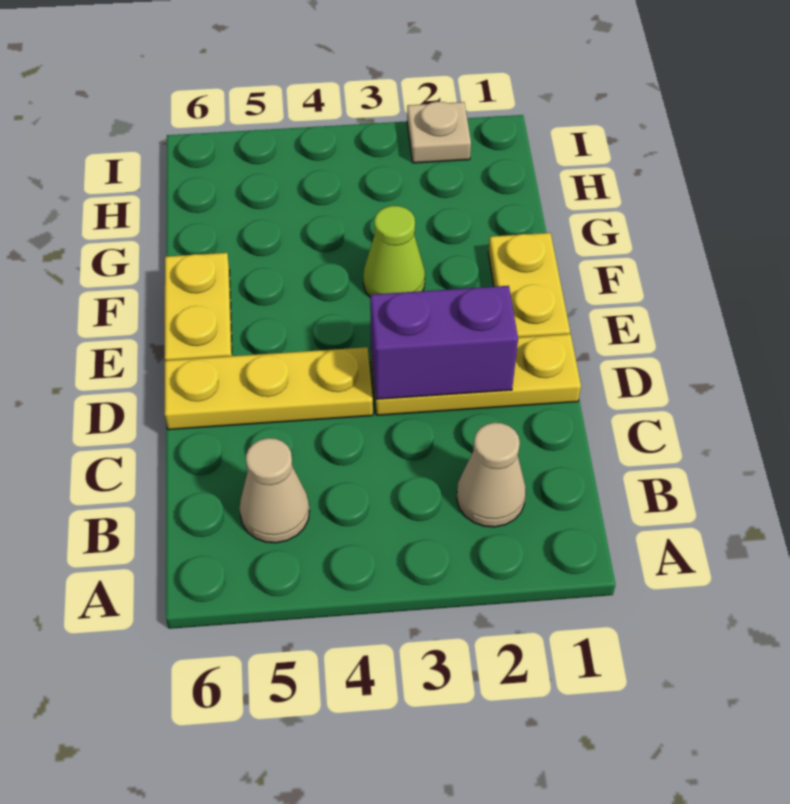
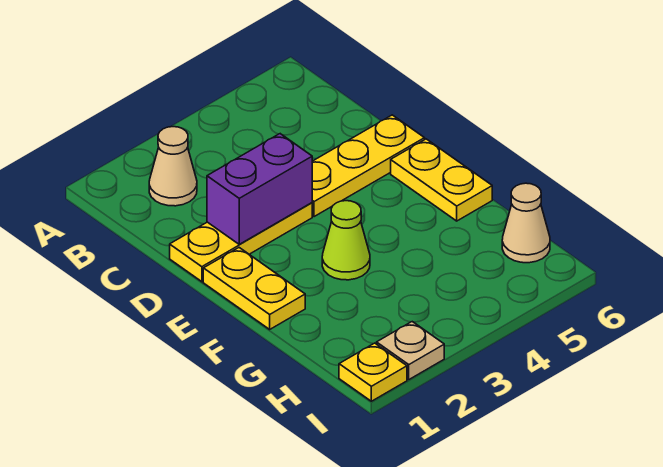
tan cone B5 level 1 -> tan cone H6 level 1
none -> yellow plate I1 level 1

